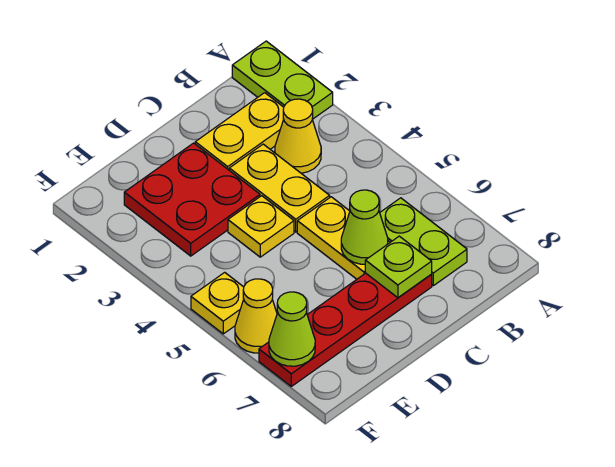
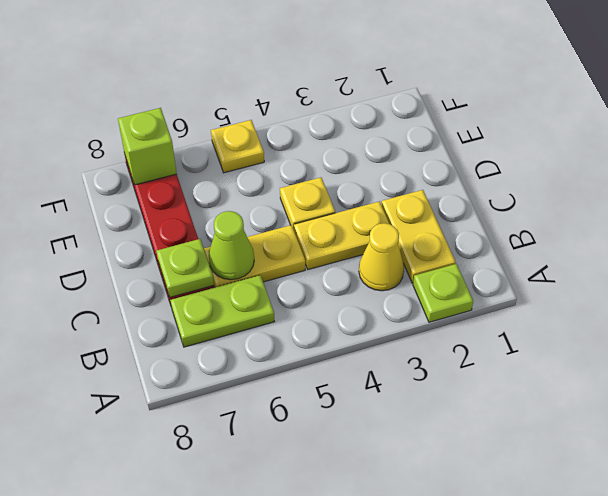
lime plate A1:A2 level 1 -> lime plate A2 level 1
red plate D2:E3 level 1 -> none
yellow cone F6 level 1 -> none
lime cone F7 level 2 -> lime brick F7 level 2

